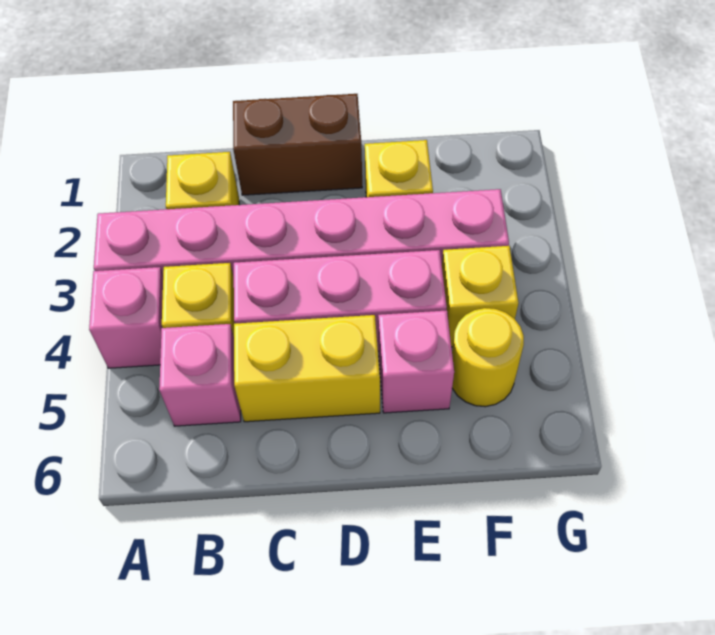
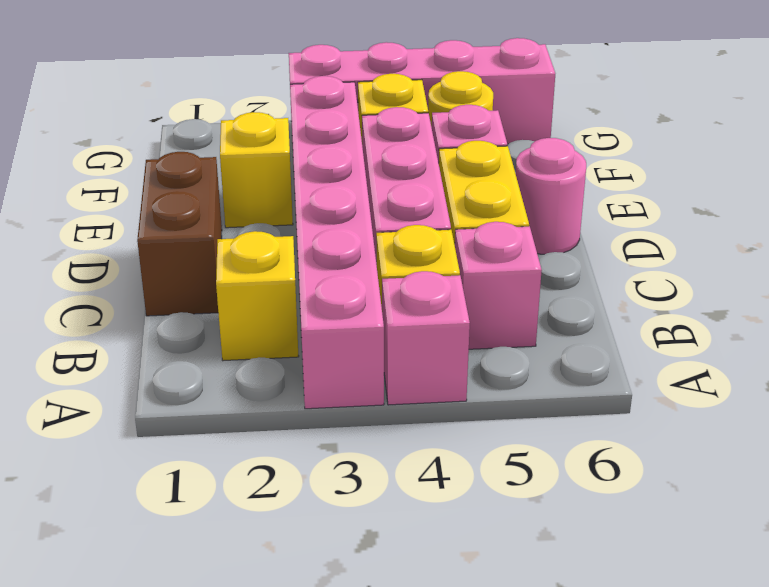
none -> pink round brick D6 level 1
none -> pink brick G3:G6 level 1

